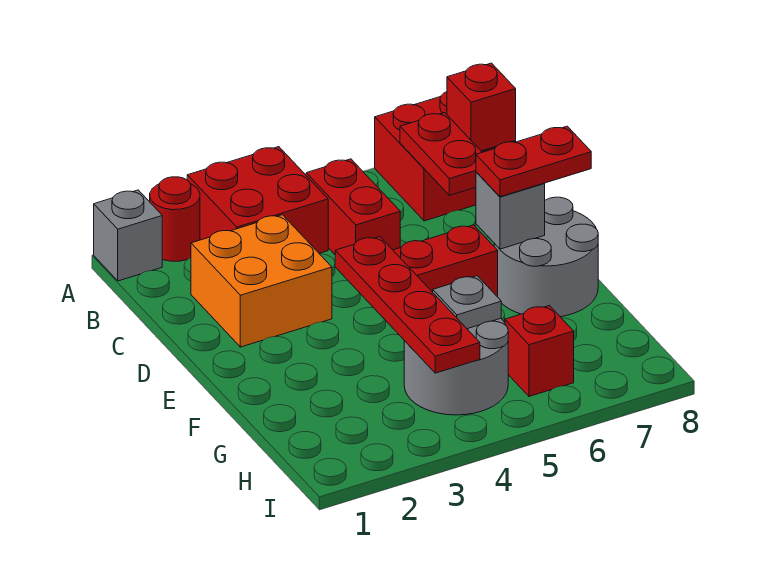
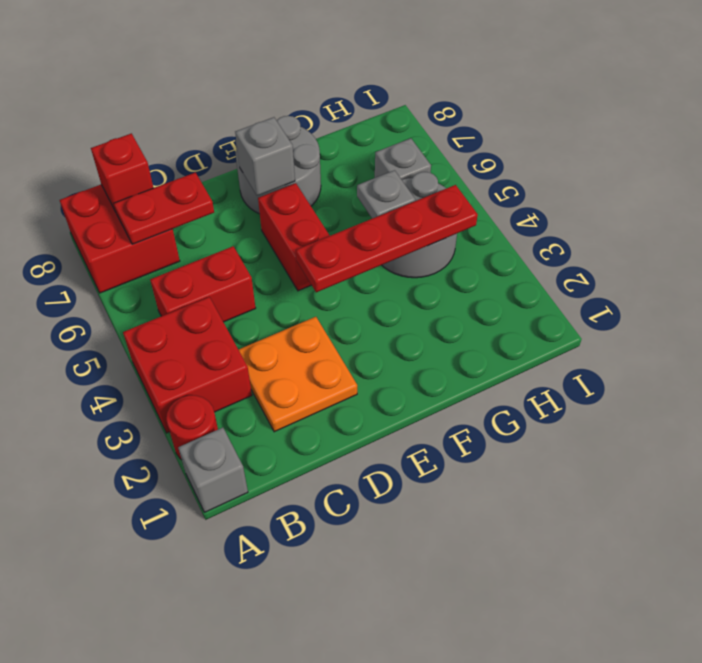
orange brick C2:D3 level 1 -> orange plate C2:D3 level 1
red plate E7:E8 level 3 -> none
red brick H6 level 1 -> grey brick H6 level 1

